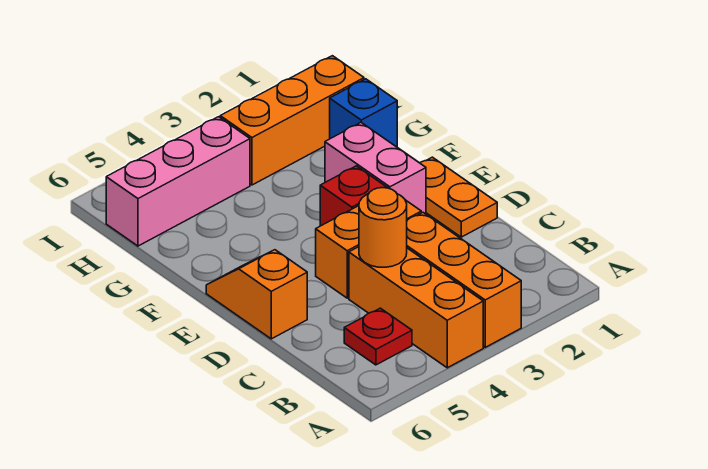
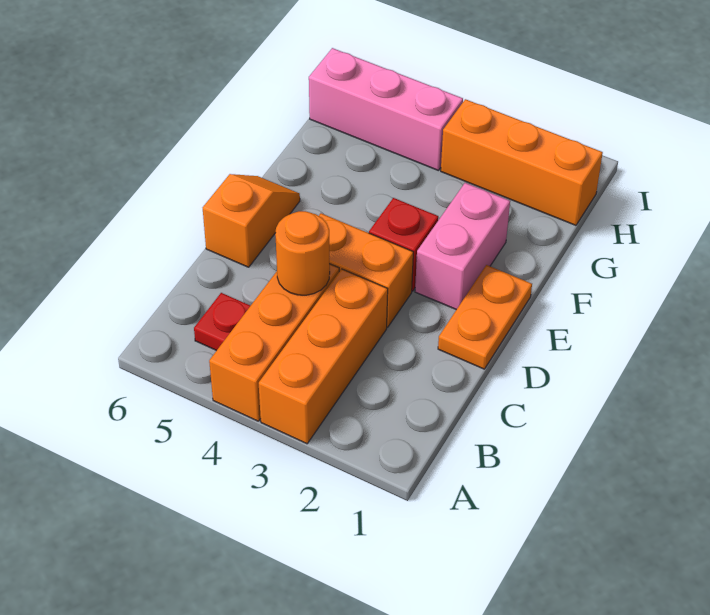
blue brick G1 level 1 -> none

